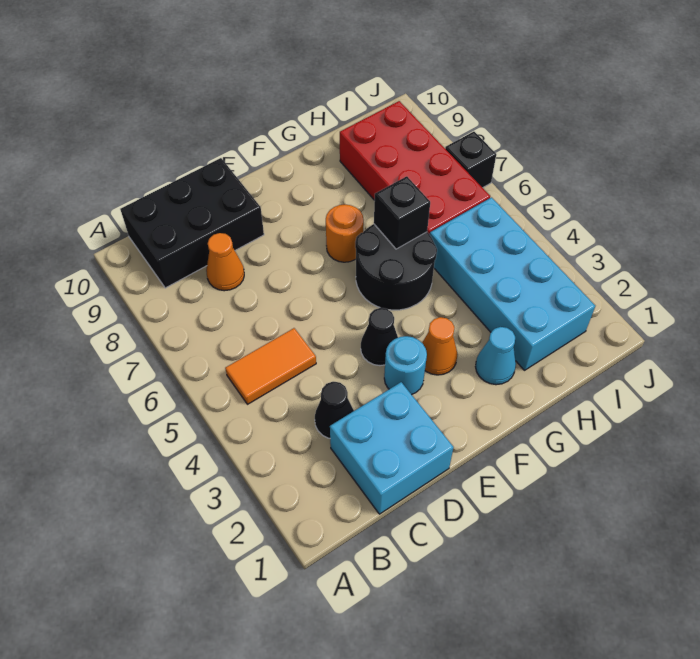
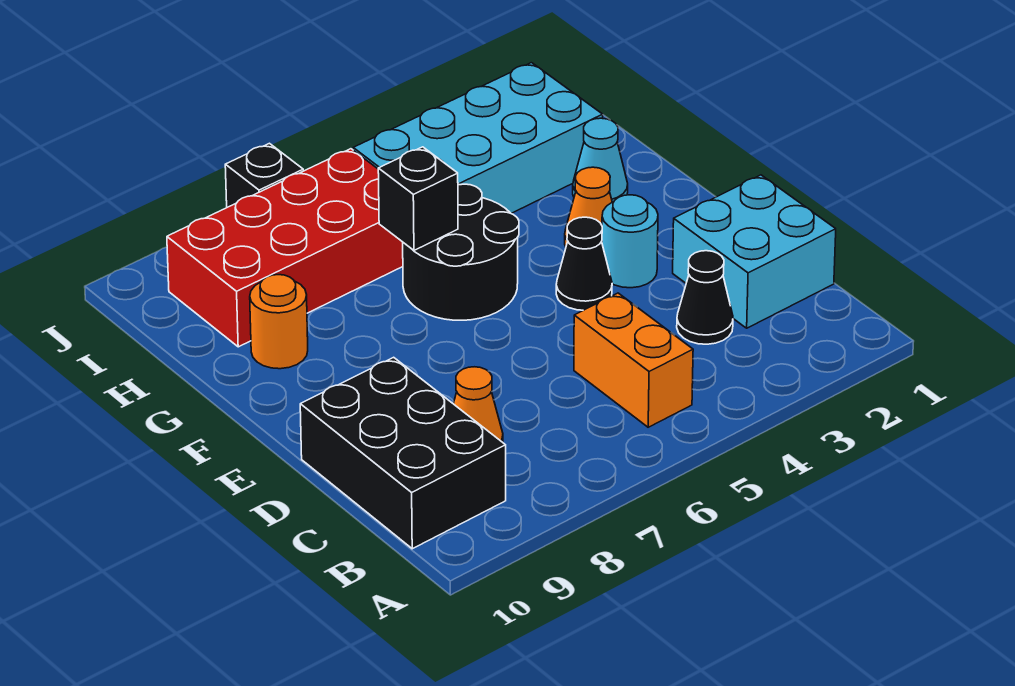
orange tile B5:C5 level 1 -> orange brick B5:C5 level 1
orange round brick F7 level 1 -> orange round brick G9 level 1

